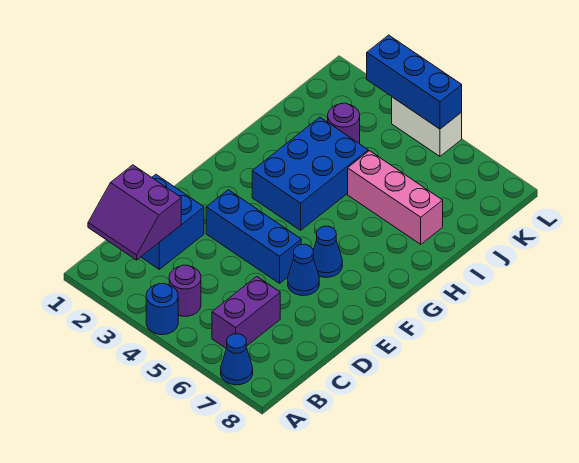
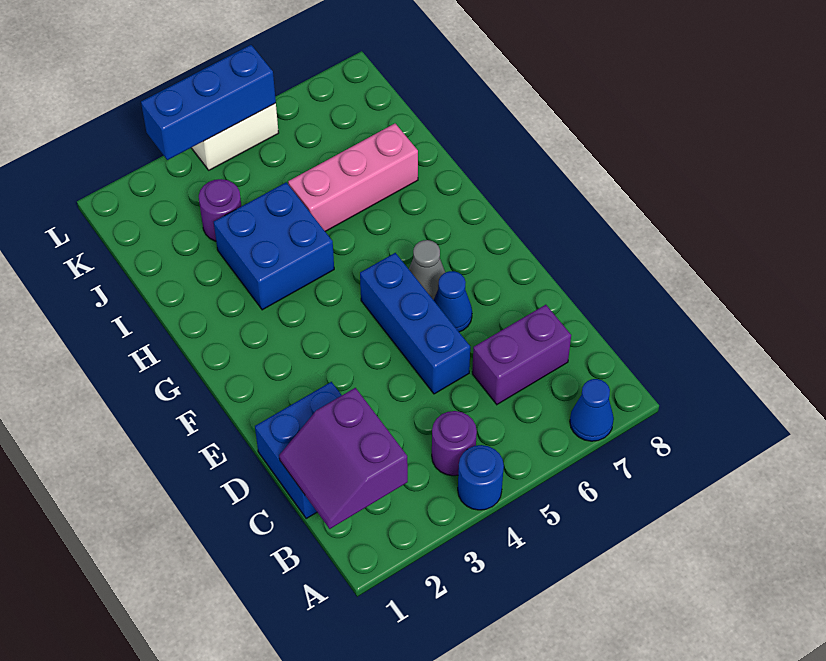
purple slope B1:C2 level 2 top C -> purple slope B1:C2 level 2 top 2
purple brick B6:C6 level 1 -> purple brick C6:C7 level 1
blue brick E3:E5 level 1 -> blue brick D5:F5 level 1
blue cone F6 level 1 -> grey cone F6 level 1
blue brick G3:I4 level 1 -> blue brick H3:I4 level 1

